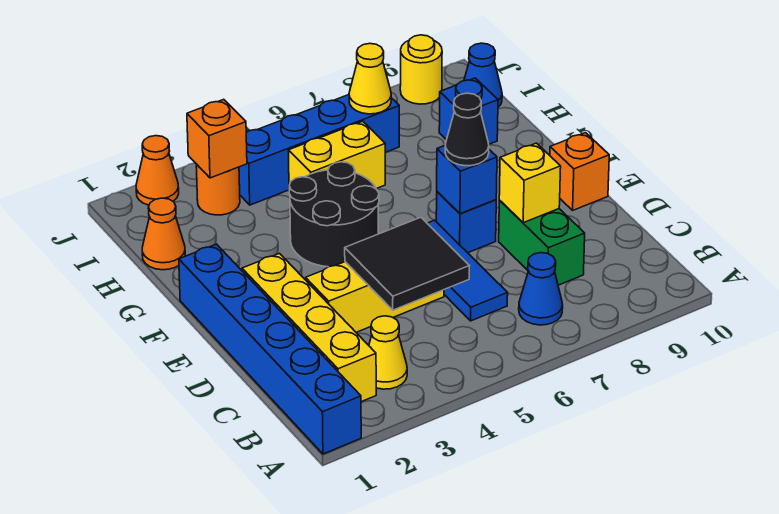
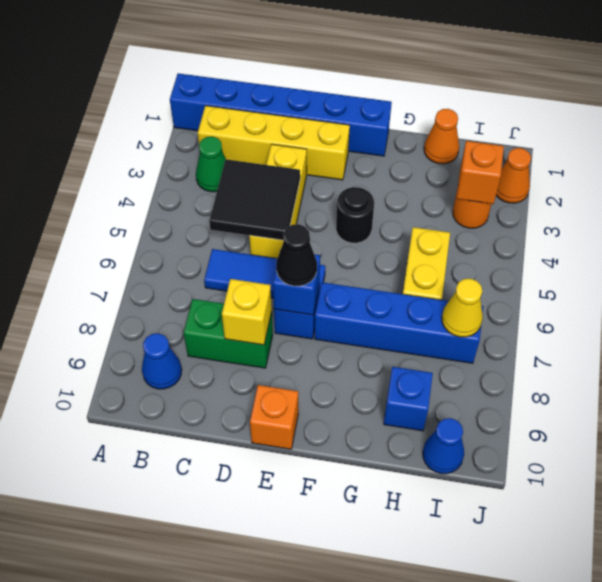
yellow cone B3 level 1 -> green cone B3 level 1
blue cone B7 level 1 -> blue cone B9 level 1
black round brick F4:G5 level 1 -> black round brick F4 level 1
blue brick I4:I7 level 1 -> blue brick F7:I7 level 1
yellow round brick J9 level 1 -> none

